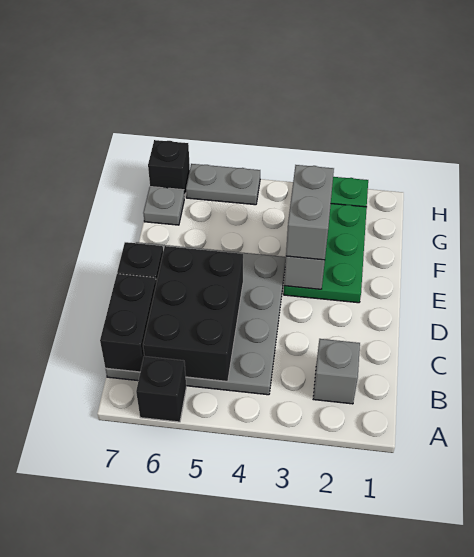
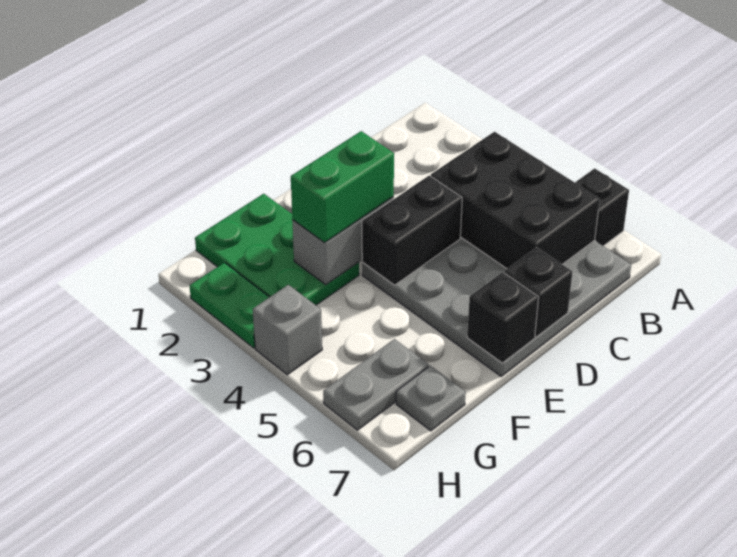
grey brick B2 level 1 -> grey brick H4 level 1
black brick B5:D6 level 2 -> black brick B4:C6 level 2
black brick B7:C7 level 2 -> black brick D4:E4 level 2
green plate E2:G3 level 1 -> green plate F1:G3 level 1
grey brick E3:F3 level 3 -> green brick E3:F3 level 3
grey plate H5:H6 level 1 -> grey plate G6:H6 level 1
black brick H7 level 1 -> black brick E7 level 2

